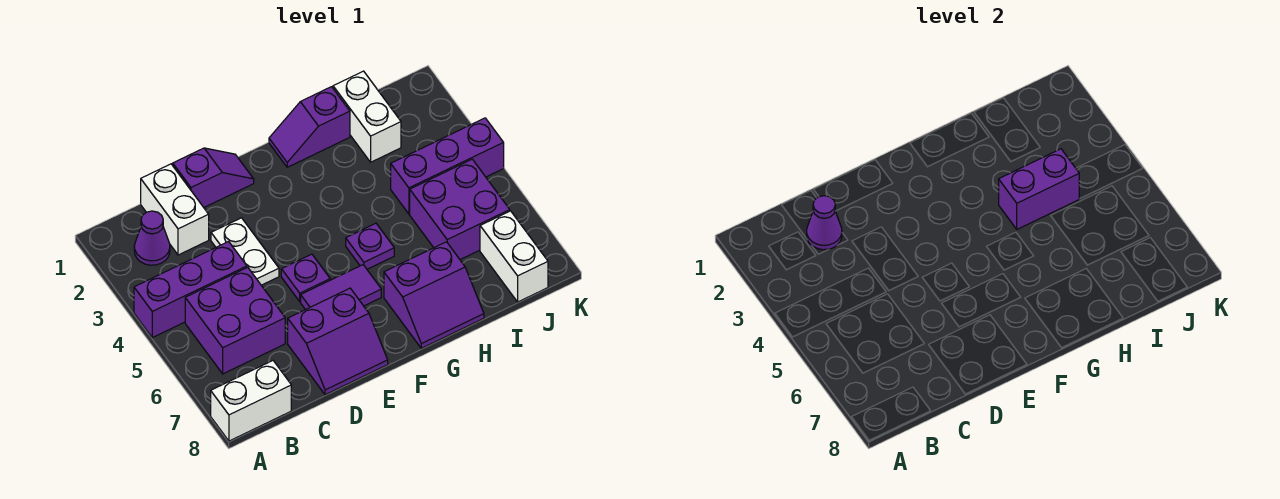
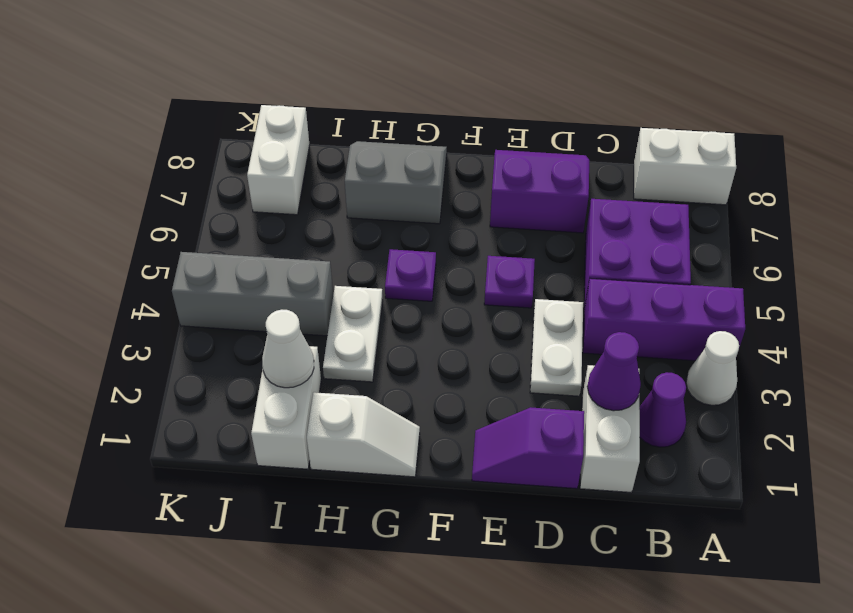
none -> white cone A3 level 1
purple tile E6:F6 level 1 -> none
purple slope G1:H1 level 1 top H -> white slope G1:H1 level 1 top H
purple slope G7:H8 level 1 top 7 -> grey slope G7:H8 level 1 top 7
none -> white plate H3:H4 level 1
purple brick H4:I4 level 2 -> none
none -> white cone I2 level 2
purple brick I4:K4 level 1 -> grey brick I4:K4 level 1
purple brick I5:J6 level 1 -> none

